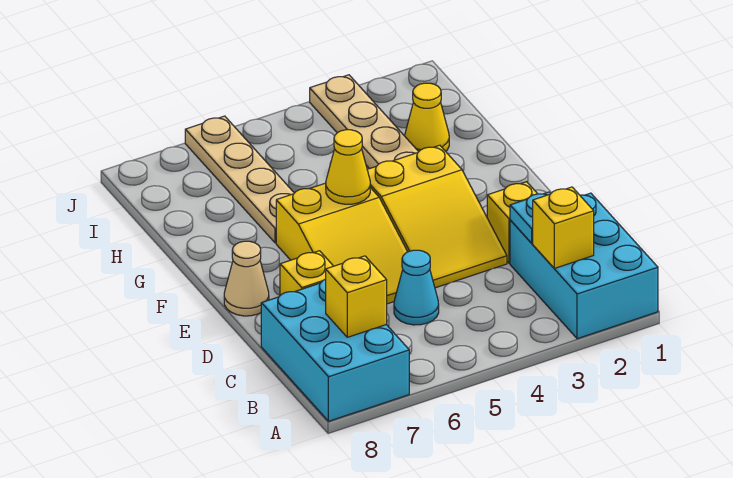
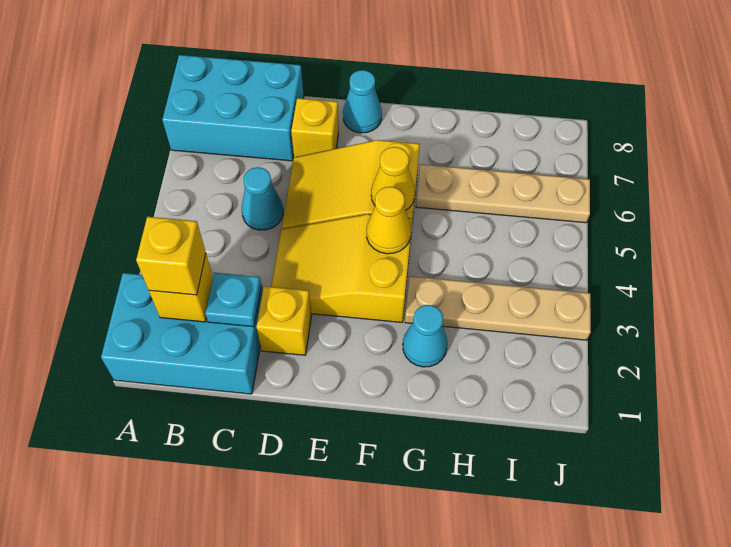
yellow brick B7 level 2 -> yellow brick B2 level 3
tan cone E8 level 1 -> cyan cone E8 level 1
none -> cyan cone G2 level 1
yellow cone H2 level 1 -> yellow cone F4 level 2

